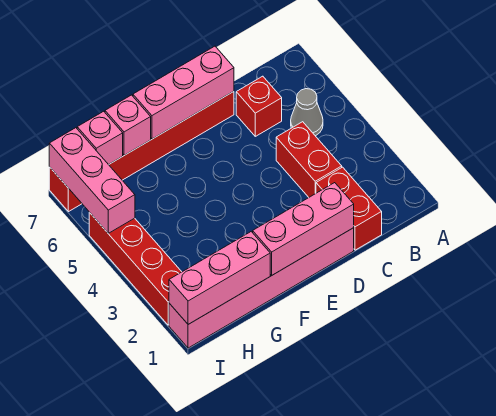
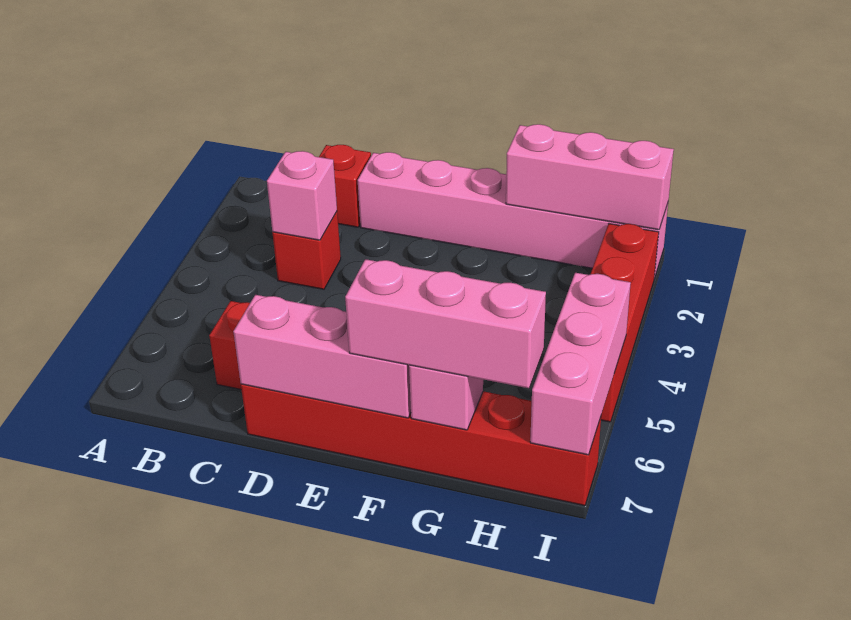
grey cone B5 level 1 -> none
red brick C1:C2 level 1 -> red brick C1 level 1
red brick C3:C4 level 1 -> red brick C3 level 1
pink brick D1:F1 level 2 -> pink brick F7:H7 level 3
pink brick H7 level 2 -> pink brick C3 level 2

